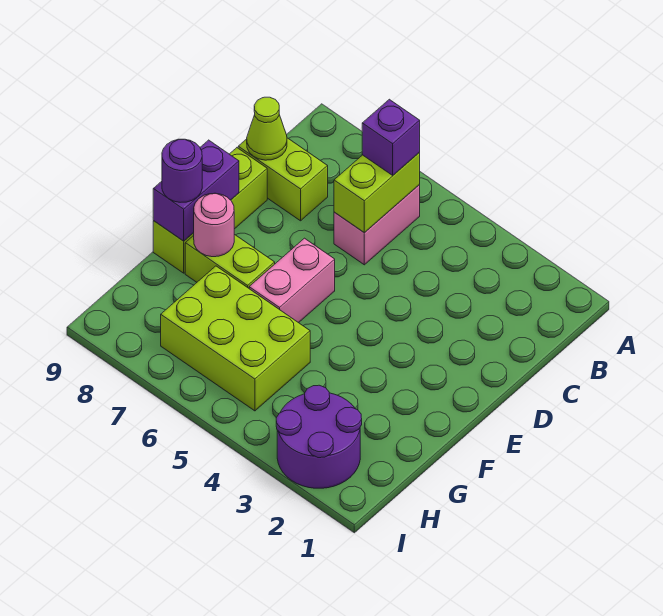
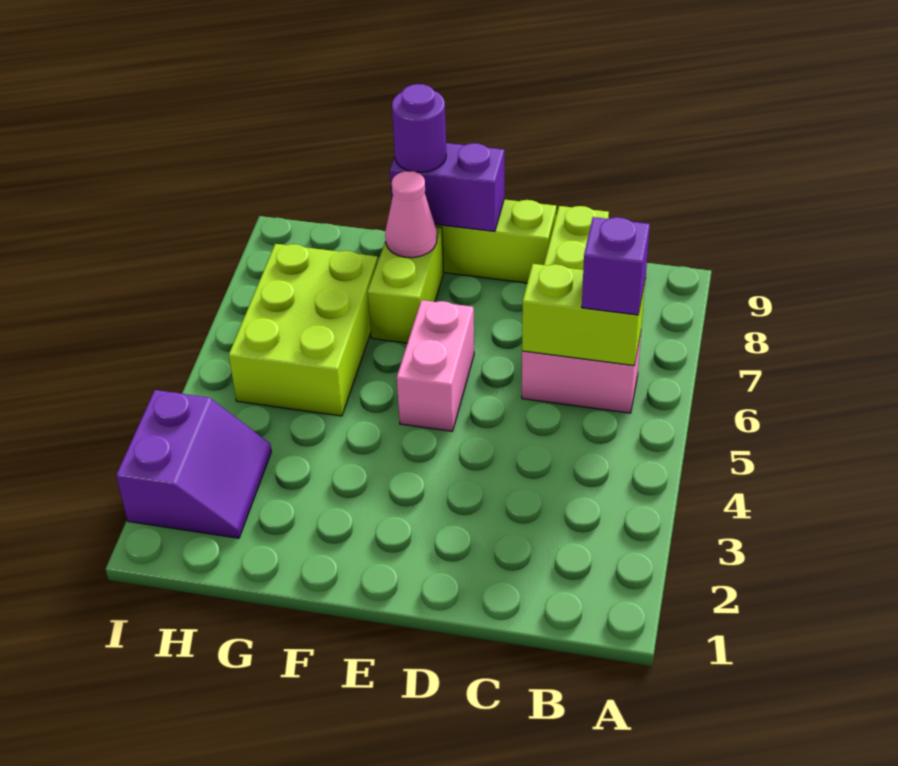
lime cone C9 level 2 -> none
pink brick E6:F6 level 1 -> pink brick E5:E6 level 1
pink round brick F8 level 2 -> pink cone F8 level 2
purple round brick H2:I3 level 1 -> purple slope H2:I3 level 1 top I

